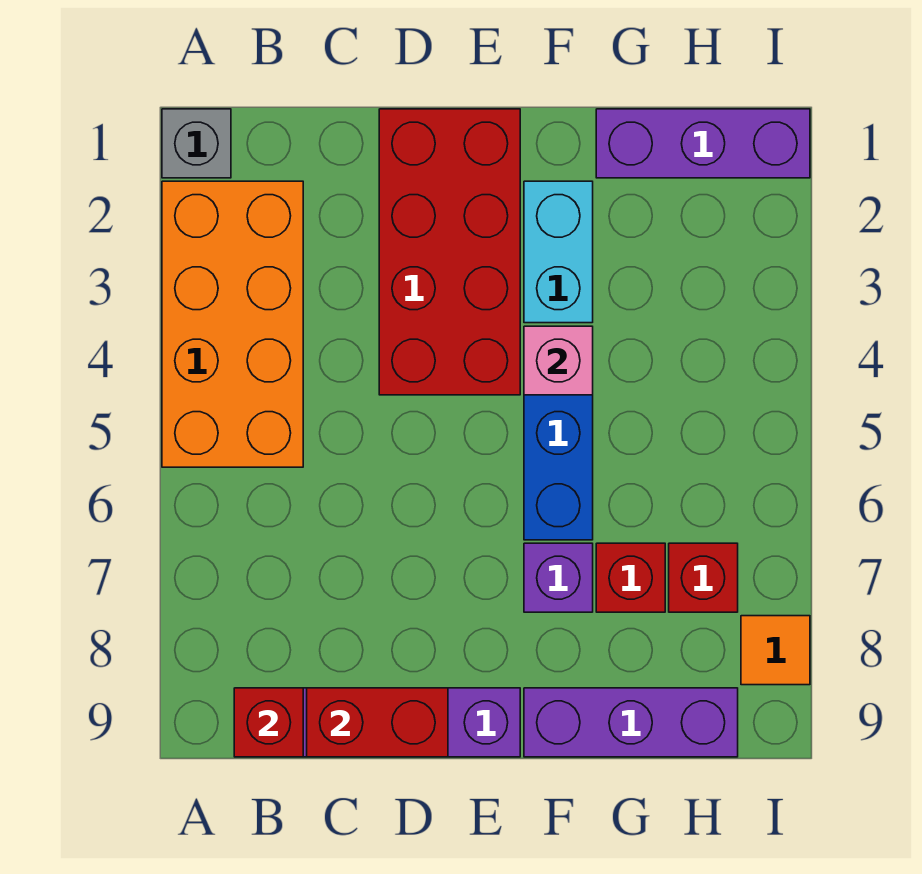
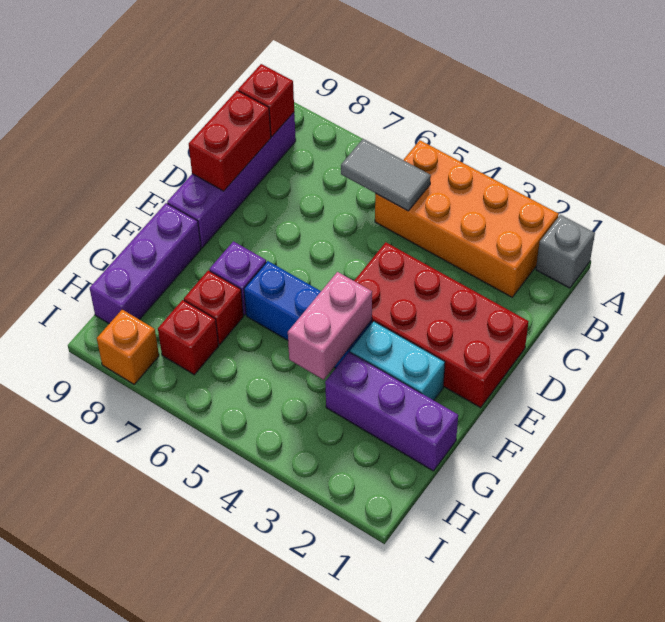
none -> grey tile B5:B6 level 2
pink brick F4 level 2 -> pink brick F4:G4 level 2
purple brick G1:I1 level 1 -> purple brick G1:G3 level 1
orange tile I8 level 1 -> orange brick I8 level 1

